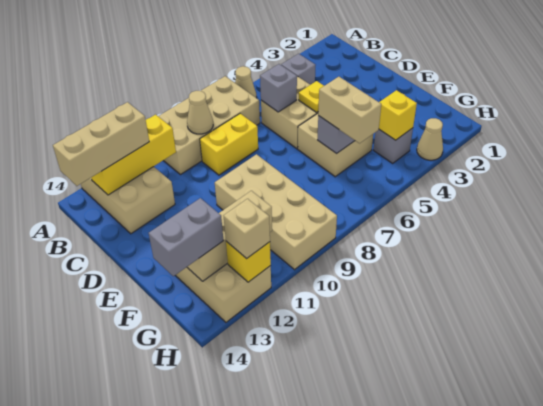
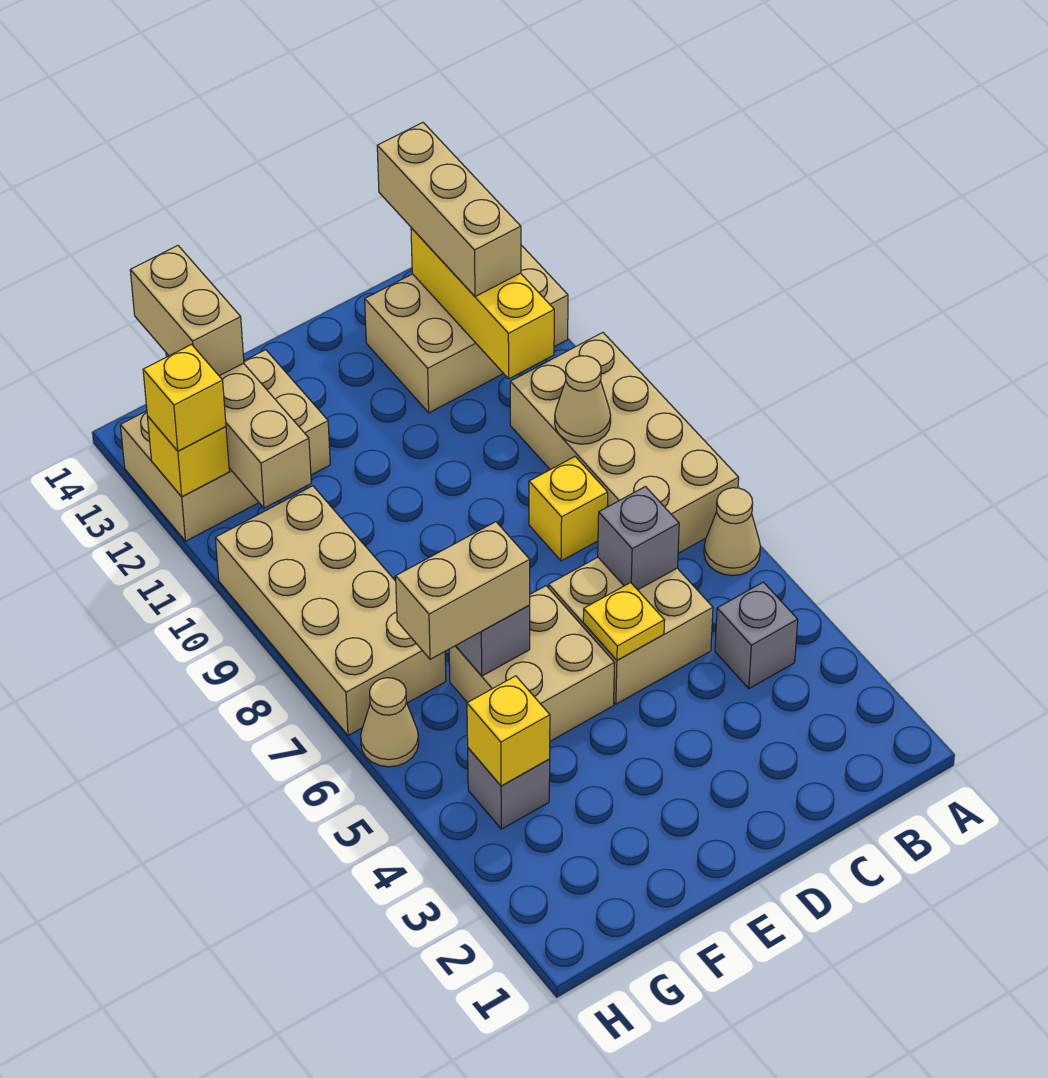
yellow brick C8:C9 level 1 -> yellow brick C8 level 1
tan brick E9:H10 level 1 -> tan brick G7:H10 level 1
grey brick G13:G14 level 3 -> tan brick G13:G14 level 3
tan cone H3 level 1 -> tan cone H6 level 1
tan brick H12 level 3 -> yellow brick H12 level 3

